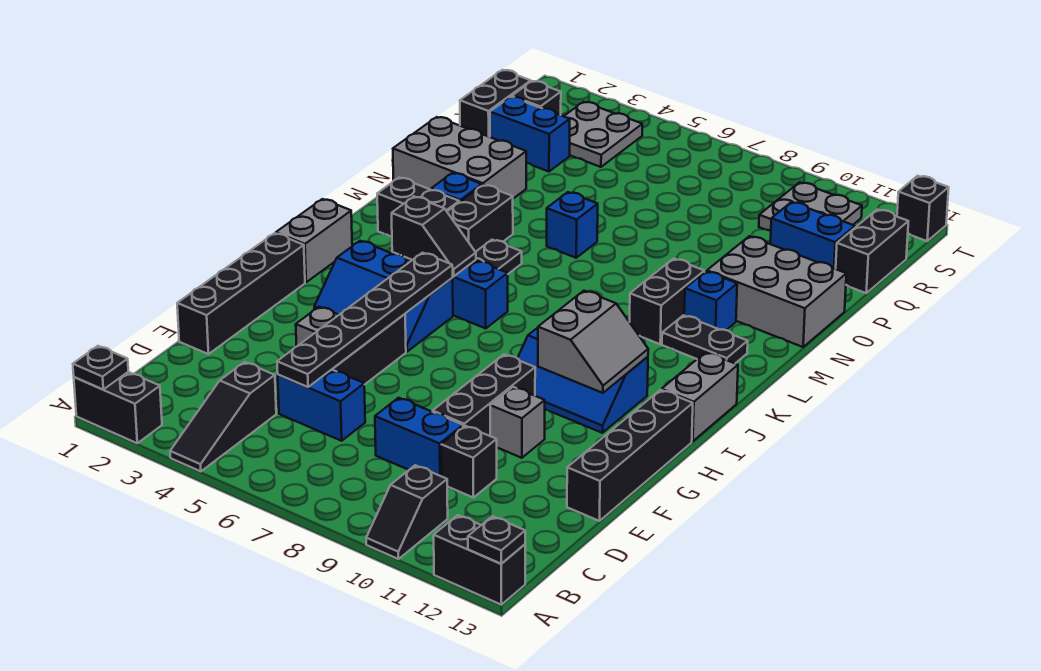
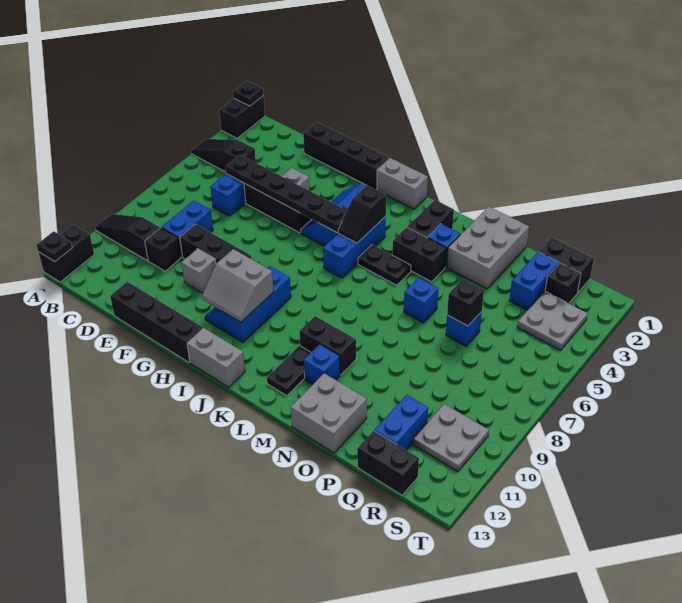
black slope A10:B10 level 1 top B -> black slope A10:C10 level 1 top C
grey brick N11:O13 level 1 -> grey brick N12:O13 level 1
none -> blue brick P6 level 1
black brick T13 level 1 -> black brick P6 level 2

